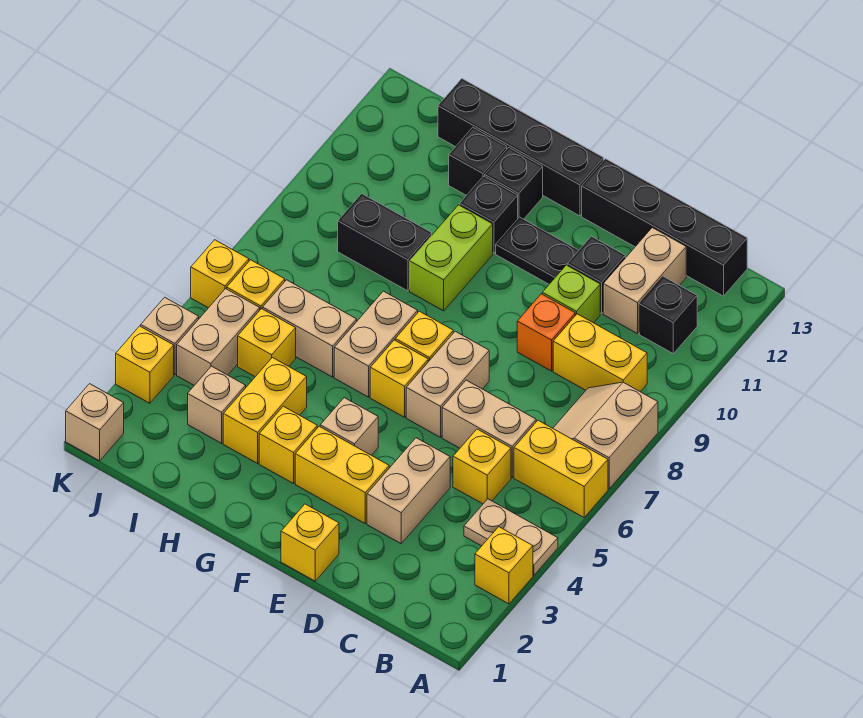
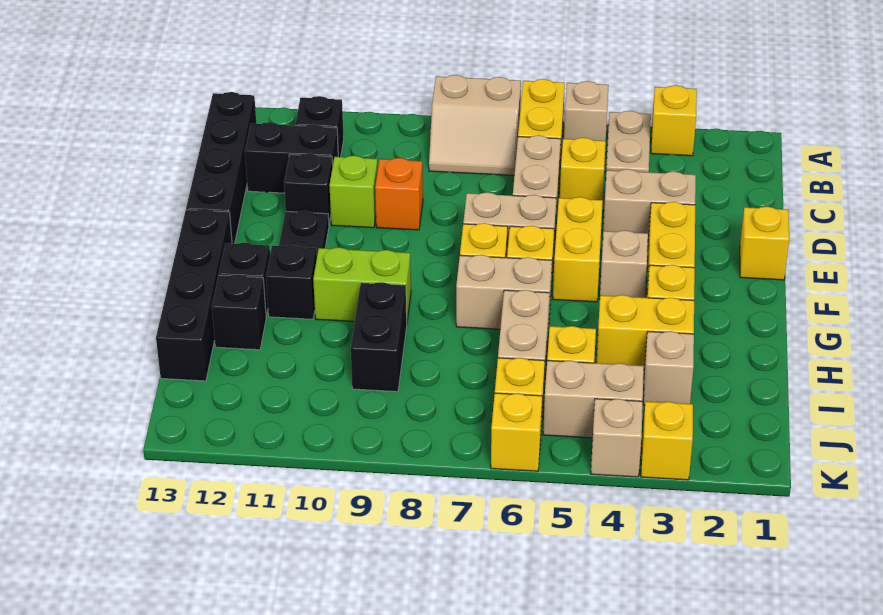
yellow brick B9:C9 level 1 -> yellow brick E5:F5 level 1
tan brick C11:C12 level 1 -> black brick C11:C12 level 1
tan brick K1 level 1 -> tan brick A5 level 1

